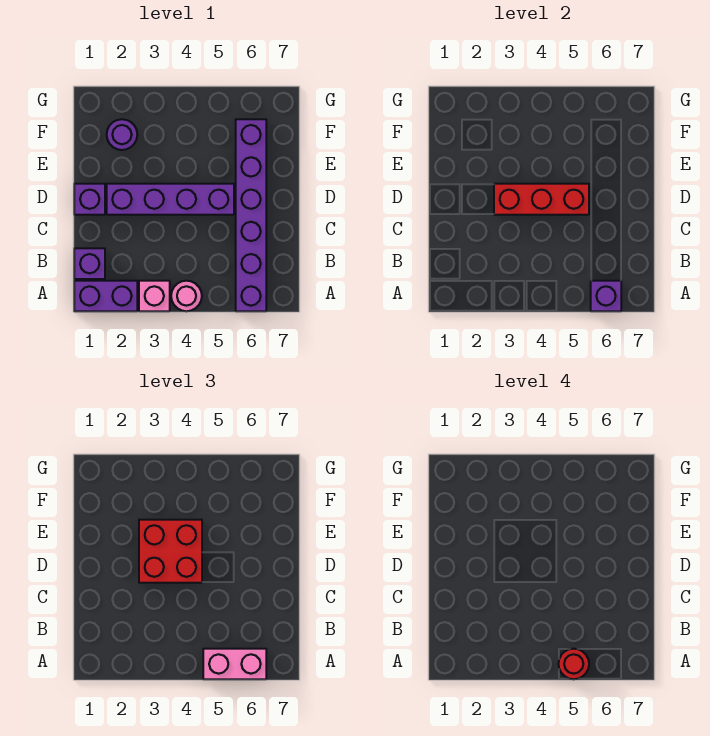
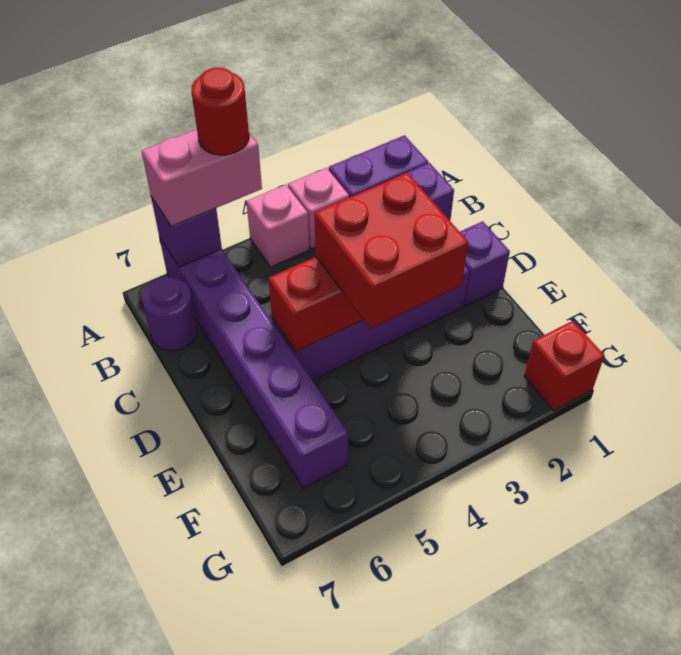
pink round brick A4 level 1 -> pink brick A4 level 1
purple round brick F2 level 1 -> purple round brick B7 level 1
none -> red brick G1 level 1

